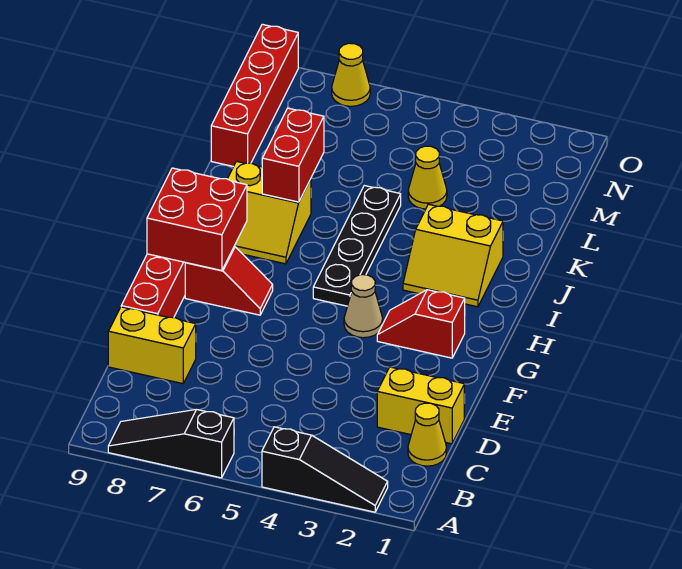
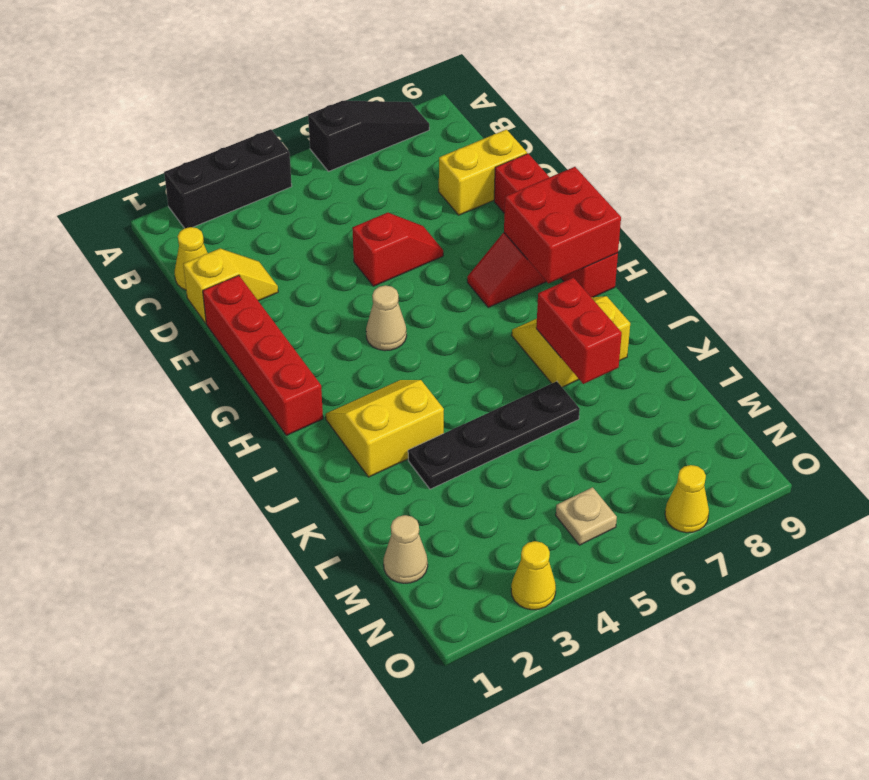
black slope A2:A4 level 1 top 4 -> black brick A2:A4 level 1
yellow brick D1:D2 level 1 -> yellow slope D1:D2 level 1 top 1
red slope G2:G3 level 1 top 2 -> red slope E5:E6 level 1 top 5
black plate H5:K5 level 1 -> black plate K3:K6 level 1
yellow cone L4 level 1 -> yellow cone O3 level 1
red brick L9:O9 level 1 -> red brick E1:H1 level 1
none -> tan cone M1 level 1
none -> tan plate N5 level 1

